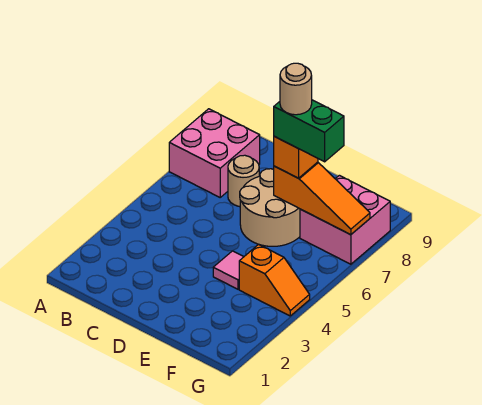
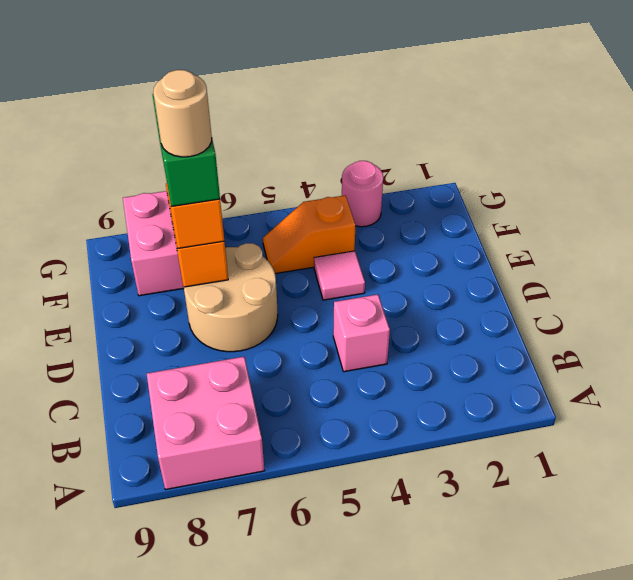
none -> pink brick C4 level 1
tan round brick C7 level 1 -> none
orange slope F4:G4 level 1 top F -> orange slope F4:F5 level 1 top 4
none -> pink round brick G3 level 1

